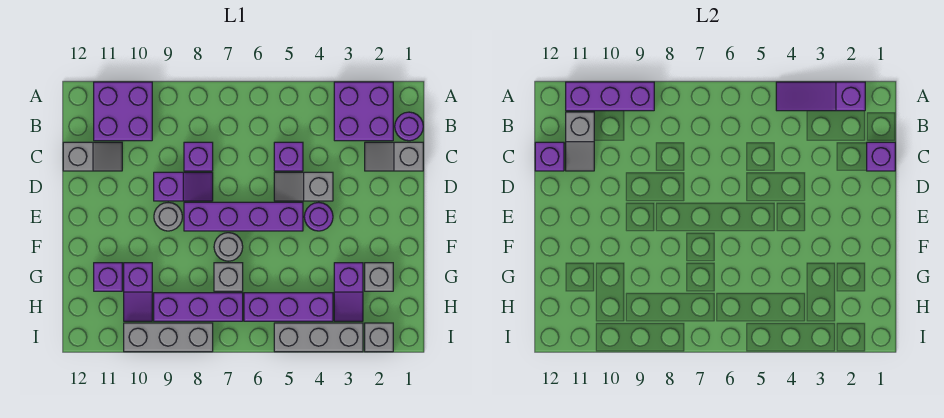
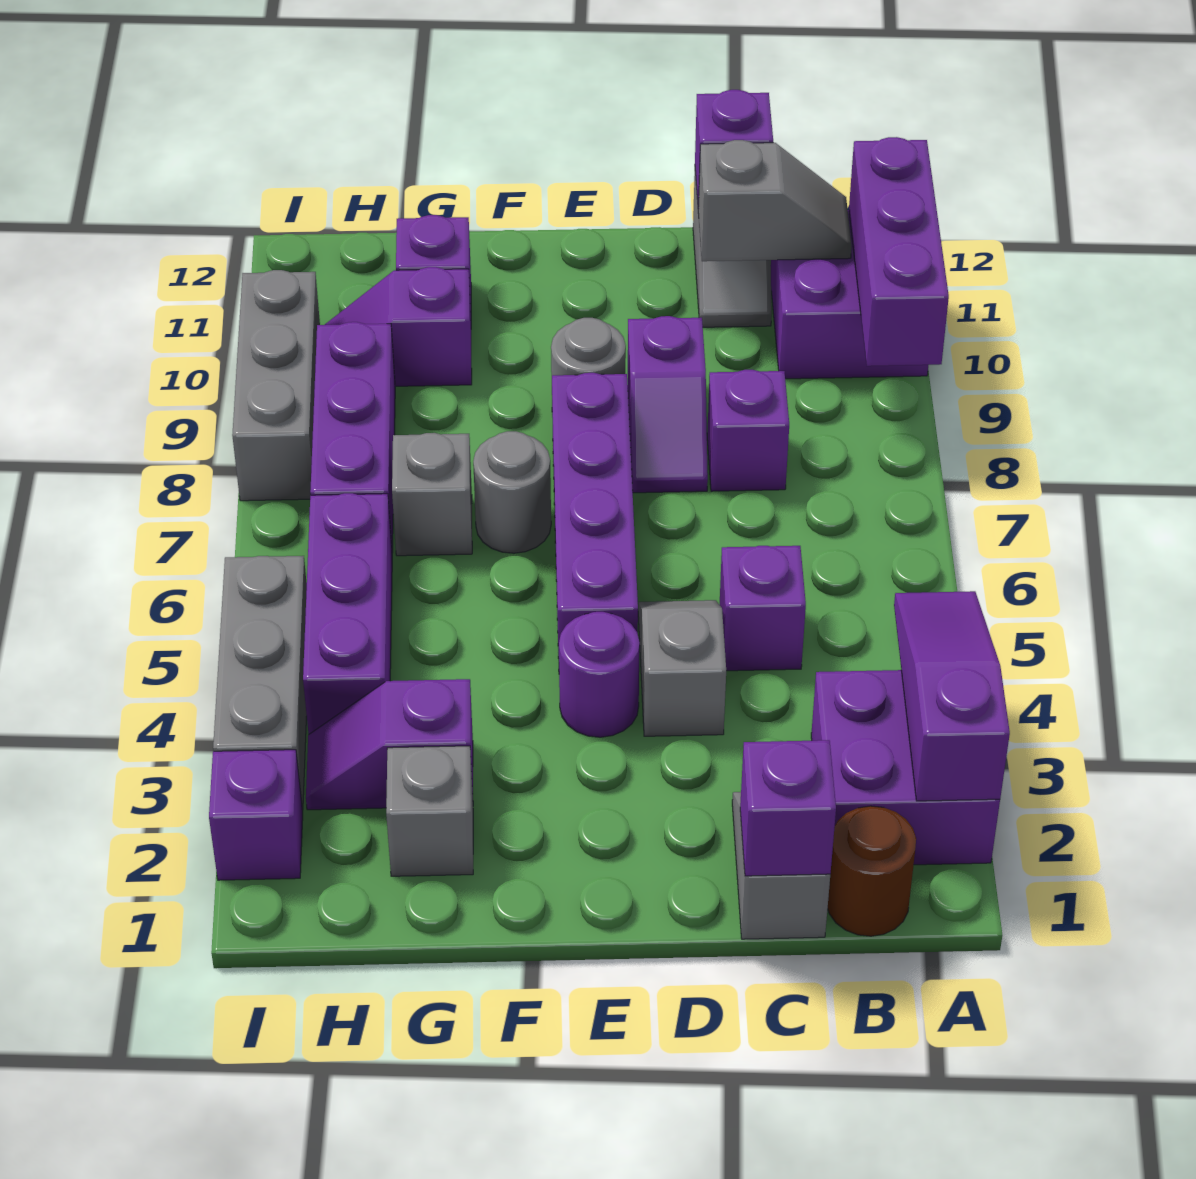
purple round brick B1 level 1 -> brown round brick B1 level 1
grey slope B11:C11 level 2 top B -> grey slope B11:C11 level 2 top C
grey brick I2 level 1 -> purple brick I2 level 1

